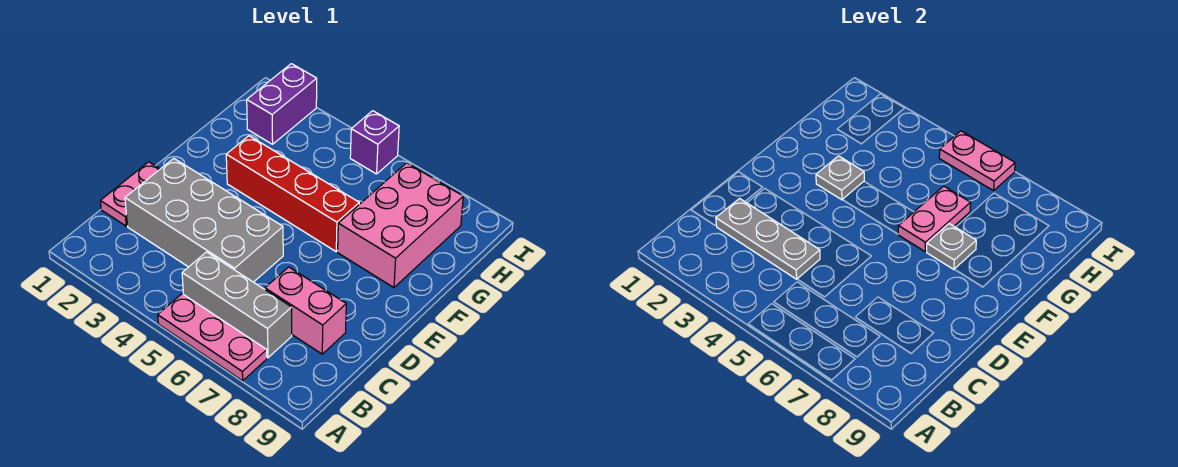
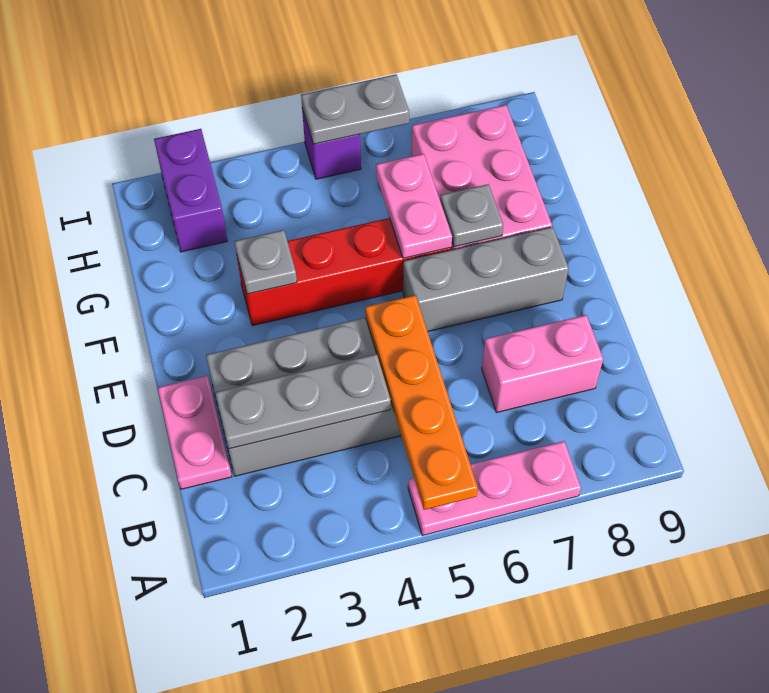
none -> orange plate A5:D5 level 2
grey brick B5:B7 level 1 -> grey brick E6:E8 level 1
pink plate I5:I6 level 2 -> grey plate I5:I6 level 2

